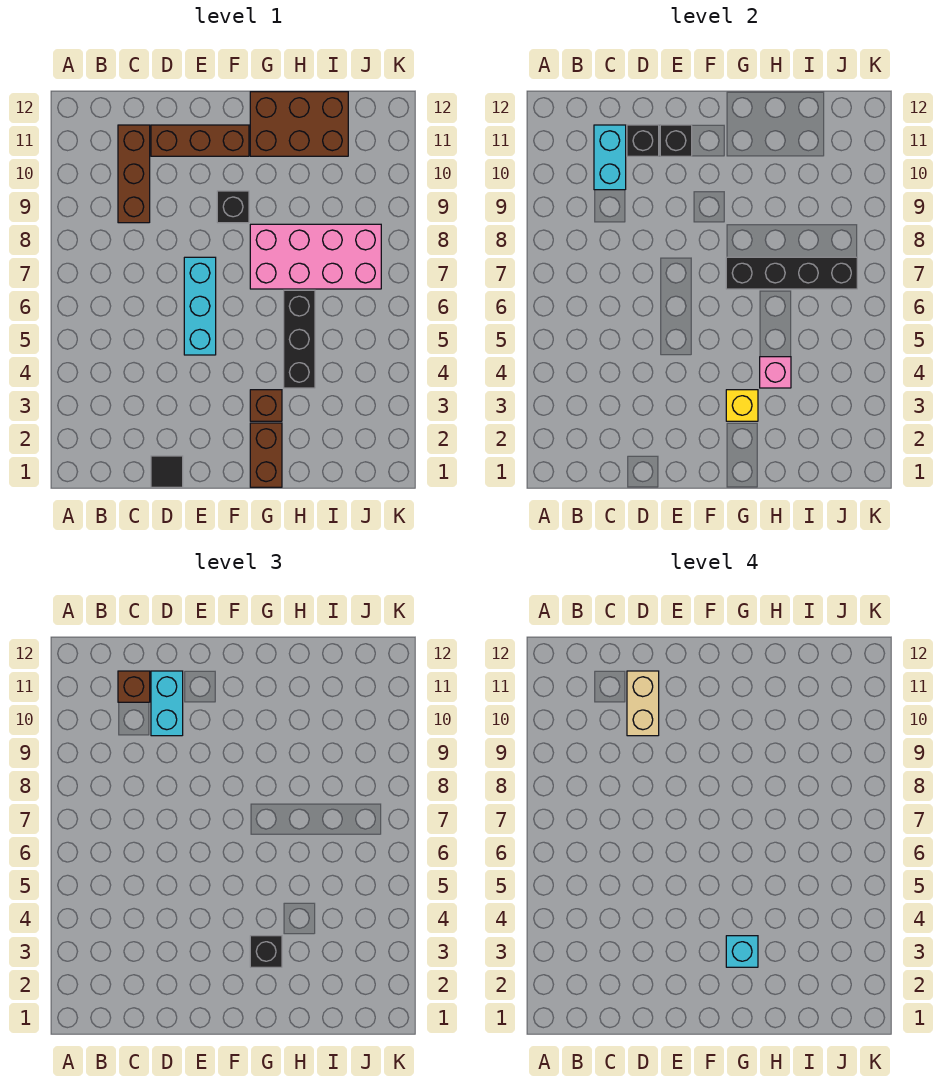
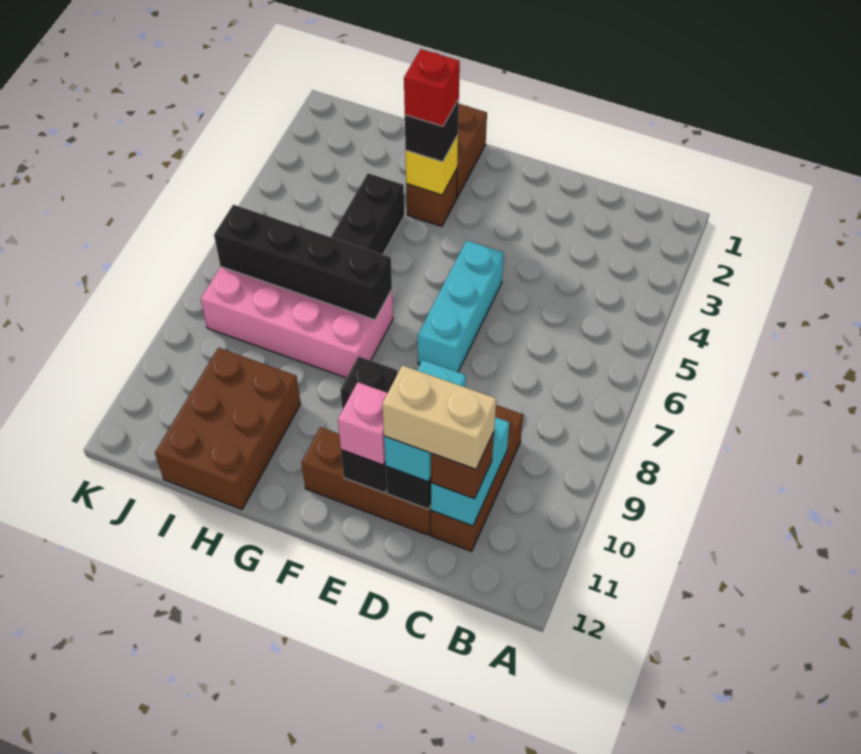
black tile D1 level 1 -> none
tan brick D10:D11 level 4 -> tan brick C11:D11 level 4
cyan brick G3 level 4 -> red brick G3 level 4
brown brick G11:I12 level 1 -> brown brick H10:I12 level 1
pink brick H4 level 2 -> pink brick E11 level 3

